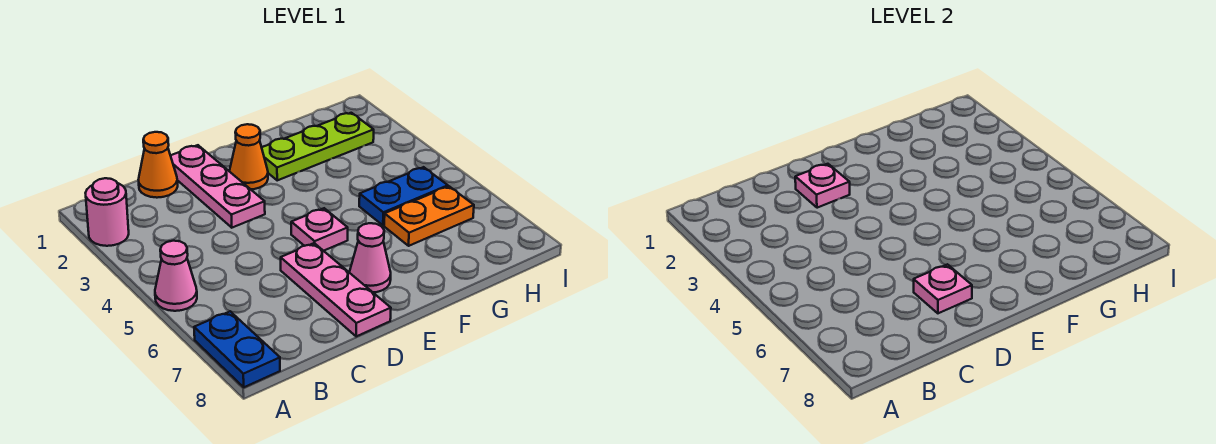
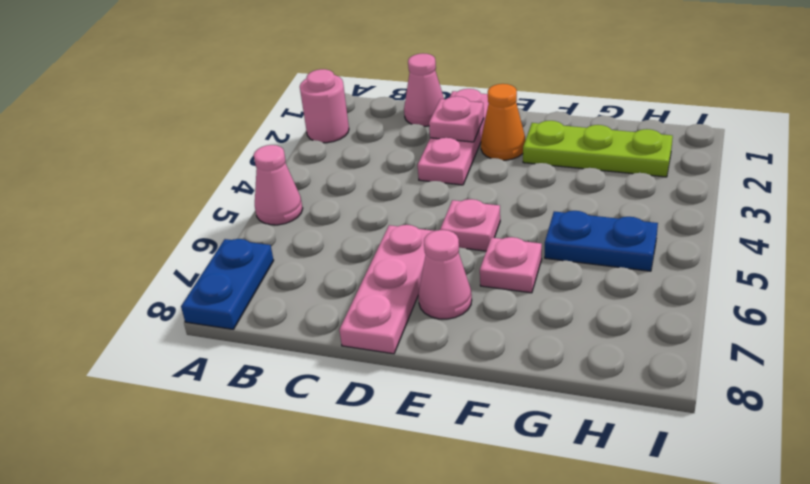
orange cone C1 level 1 -> pink cone C1 level 1
pink plate D7 level 2 -> pink plate F6 level 1
orange plate G6:H6 level 1 -> none

